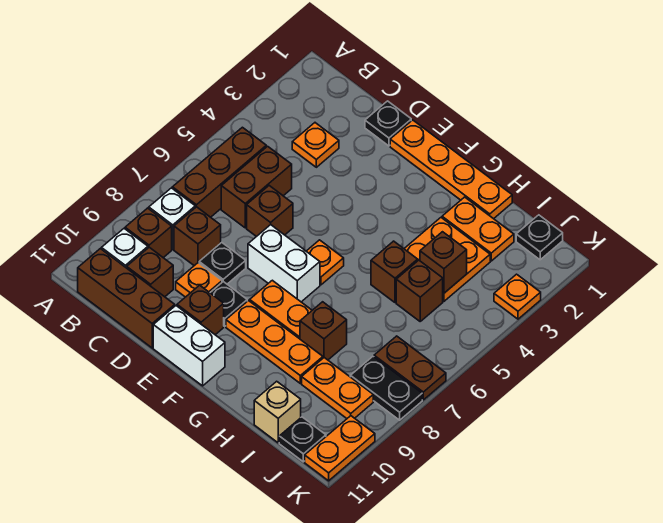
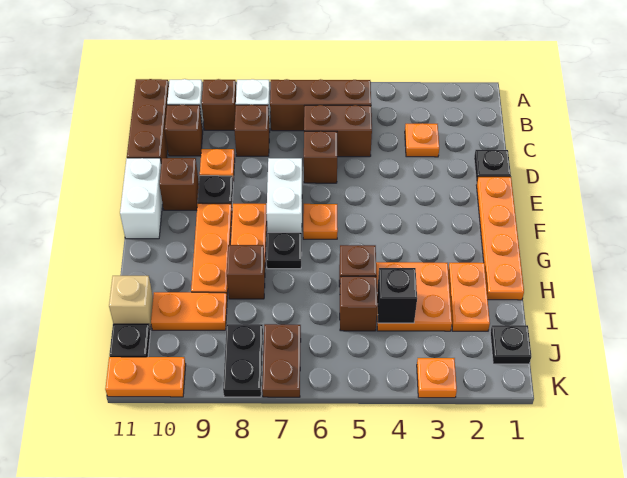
black plate D8 level 1 -> black plate G7 level 1
brown brick I4 level 2 -> black brick I4 level 2
orange plate I9:J9 level 1 -> orange plate I9:I10 level 1

